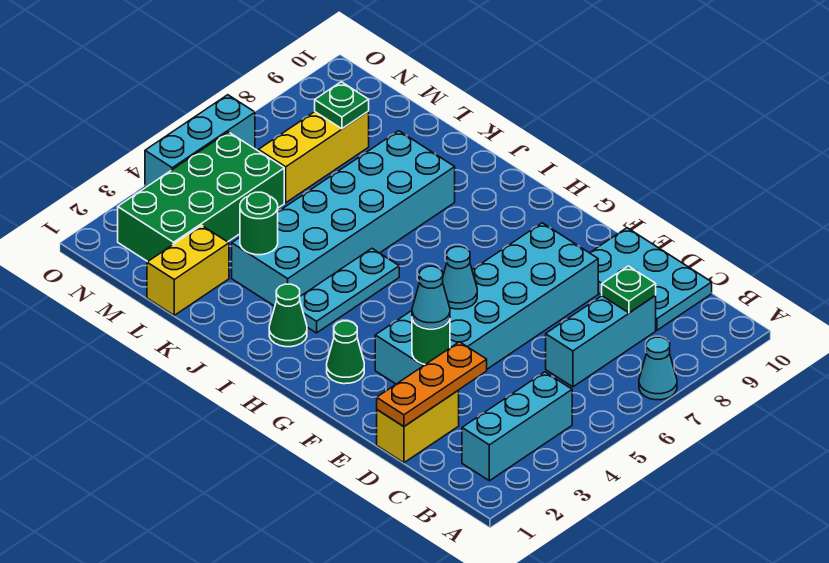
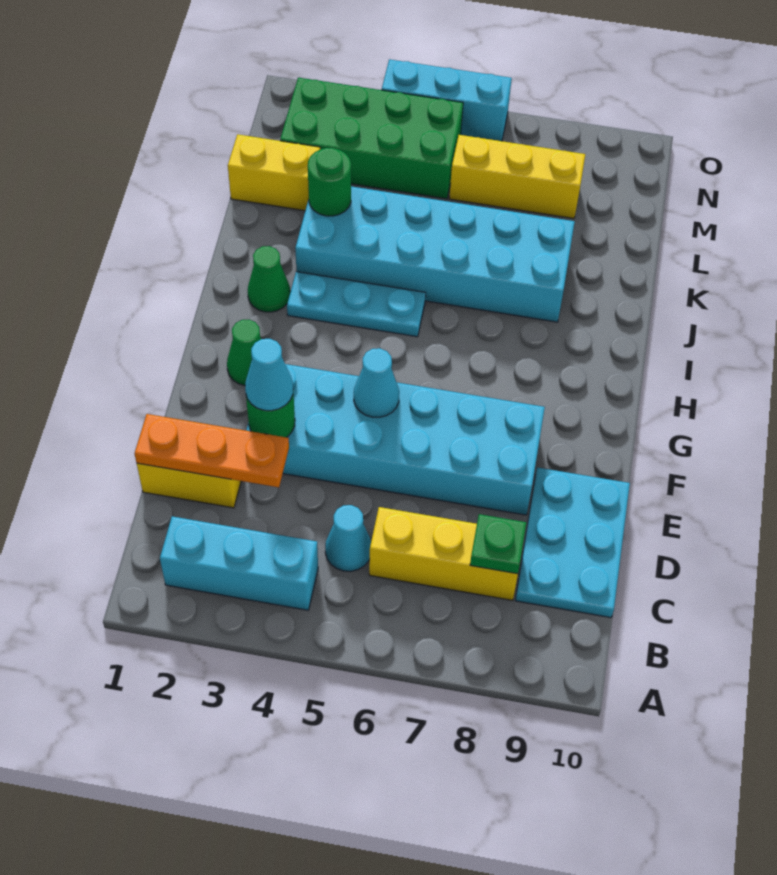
cyan cone A7 level 1 -> cyan cone C5 level 1
cyan brick C6:C8 level 1 -> yellow brick C6:C8 level 1
green plate M8 level 2 -> none

